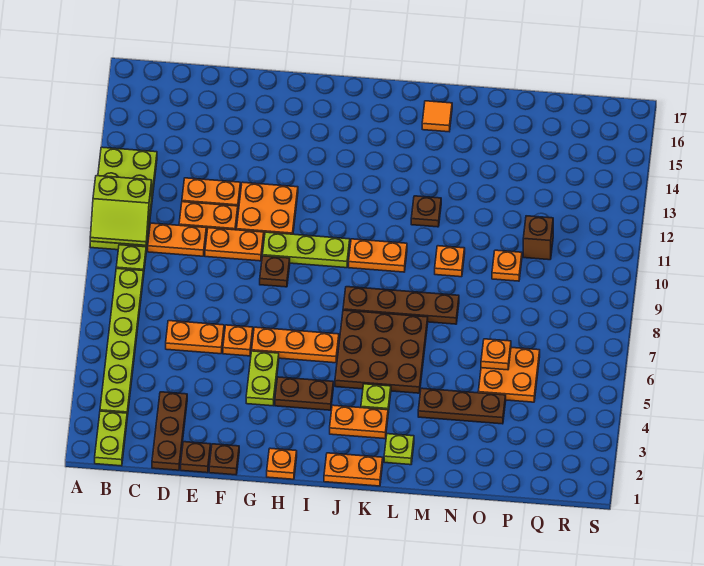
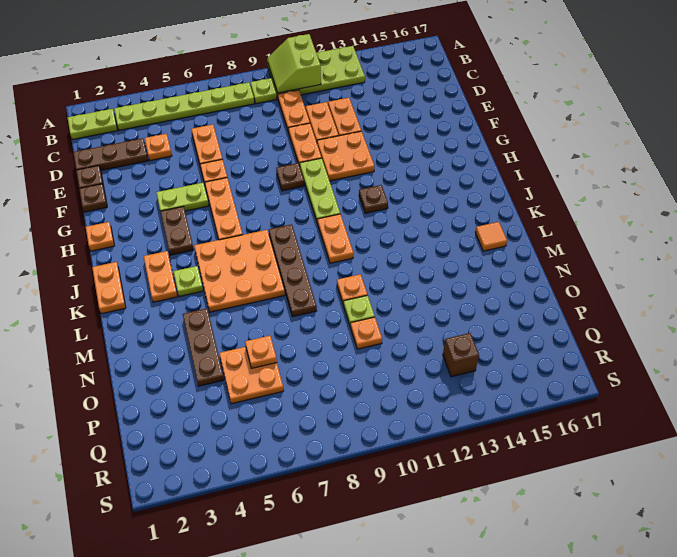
none -> orange plate D4 level 1
brown plate J5:L7 level 1 -> orange plate J5:L7 level 1
lime plate L2 level 1 -> lime plate N10 level 1
brown plate L12 level 1 -> brown plate I12 level 1
brown brick P11 level 1 -> brown brick Q13 level 1

